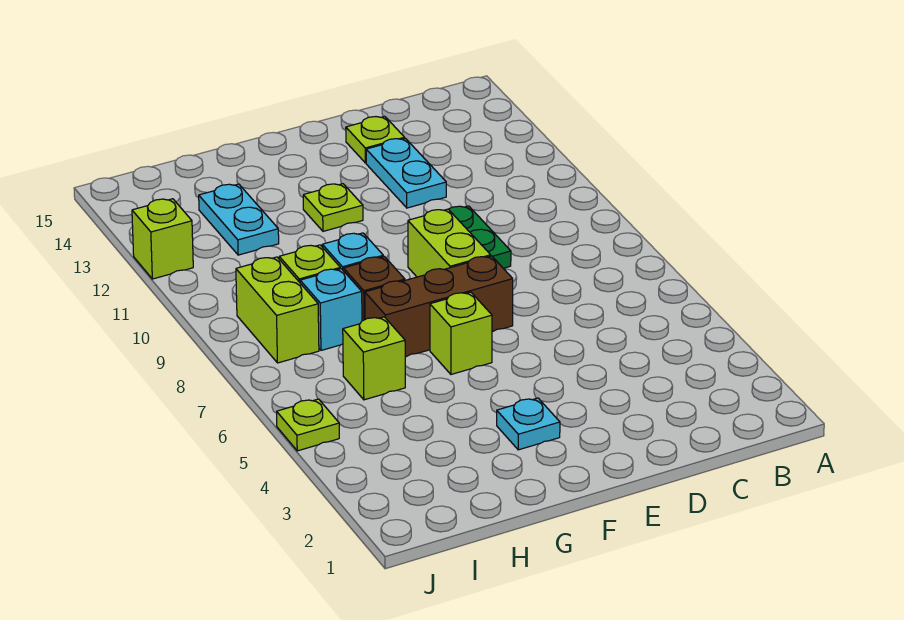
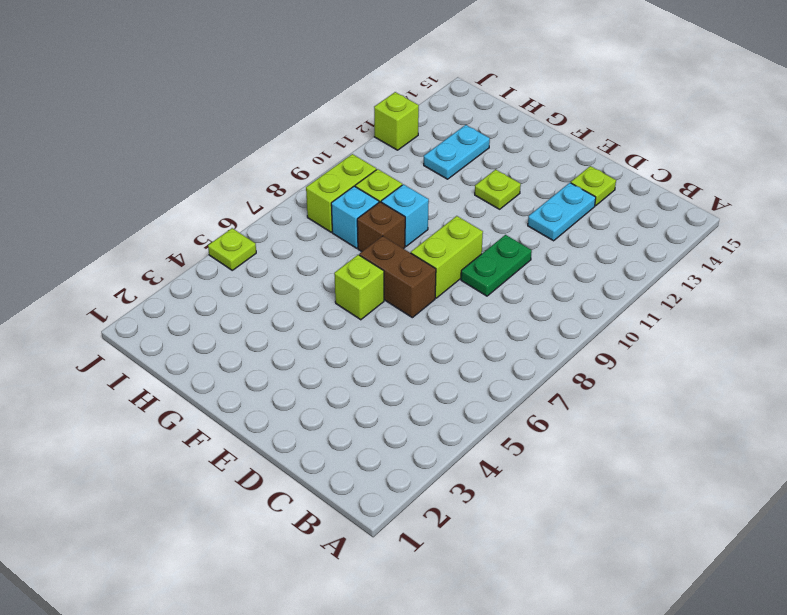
brown brick E7:G7 level 1 -> brown brick E7:F7 level 1
cyan plate F3 level 1 -> none
lime brick H6 level 1 -> none

